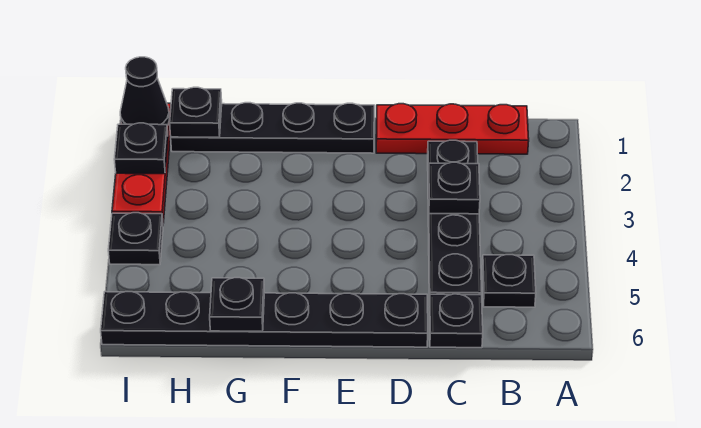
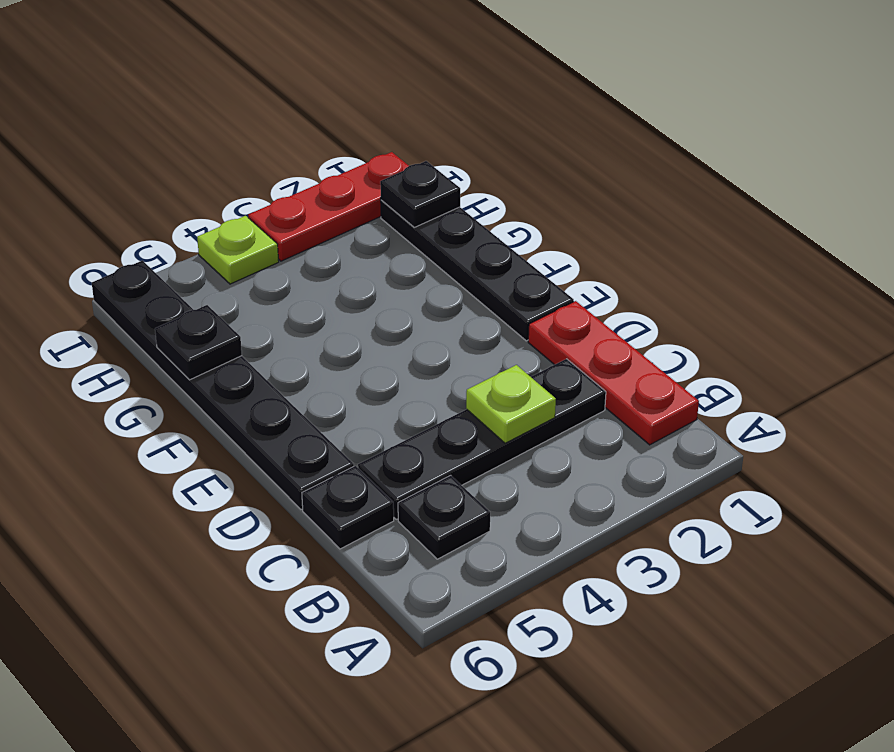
black plate C3 level 2 -> lime plate C3 level 2
black cone I1 level 2 -> none
black plate I2 level 2 -> none
black plate I4 level 1 -> lime plate I4 level 1

